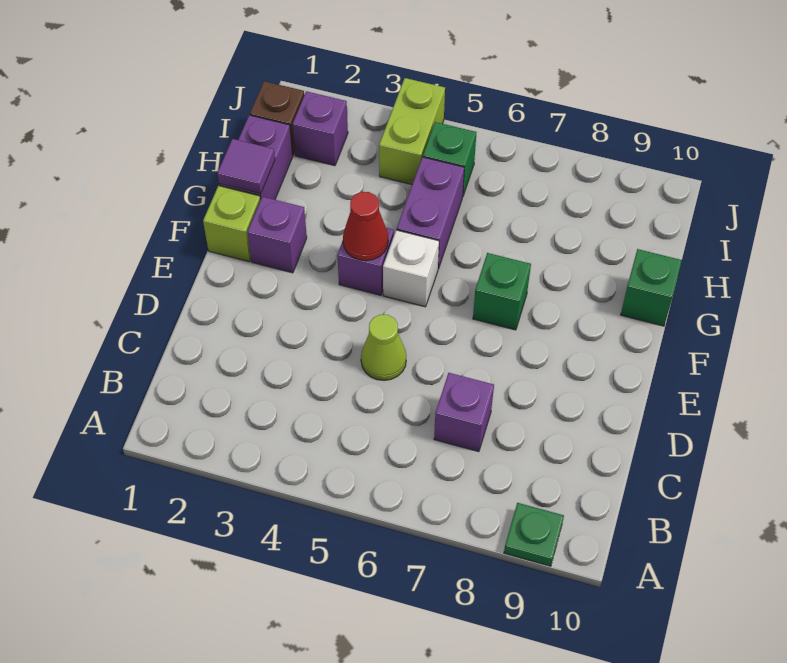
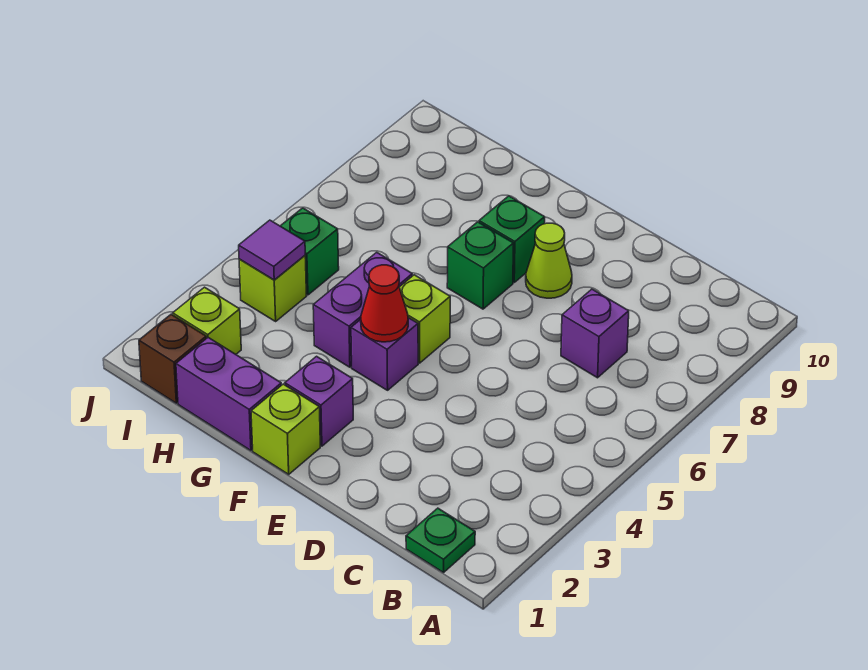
green plate A9 level 1 -> green plate B1 level 1
lime cone D5 level 1 -> lime cone E8 level 1
white brick F5 level 1 -> lime brick F5 level 1
purple tile G1 level 2 -> purple tile I4 level 2
purple brick G5:H5 level 1 -> purple brick G4:G5 level 1
green brick G10 level 1 -> green brick F8 level 1
purple brick I2 level 1 -> lime brick I2 level 1
lime brick I4:J4 level 1 -> lime brick I4 level 1

